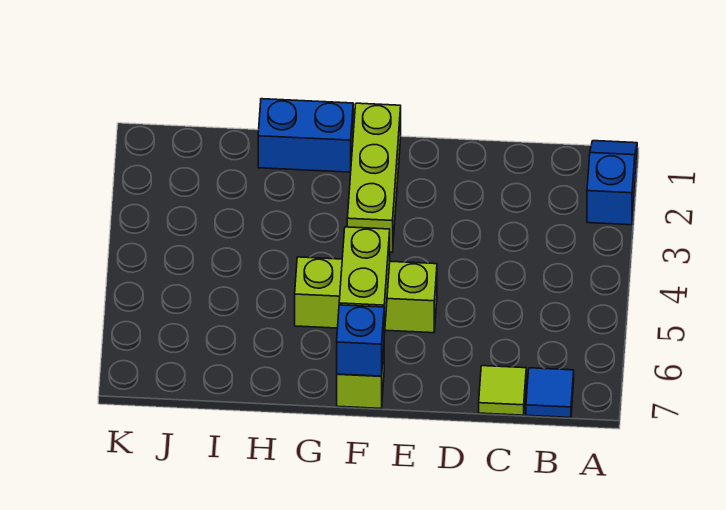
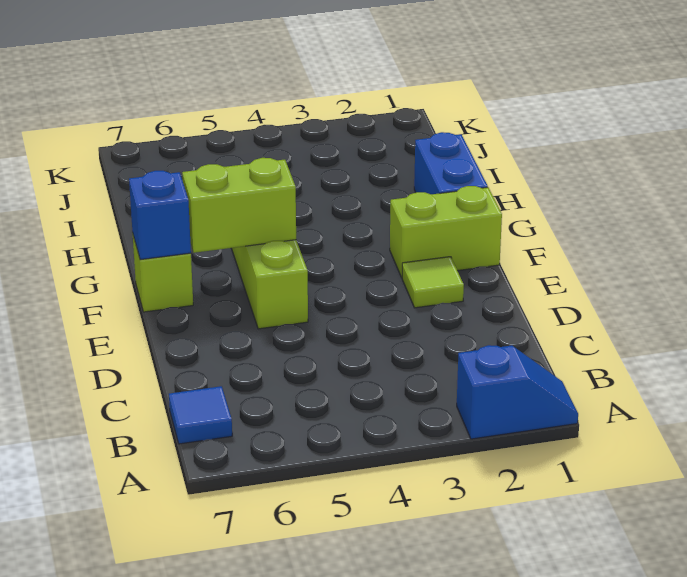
lime tile C7 level 1 -> lime tile E2 level 1
lime brick F1:F3 level 1 -> lime brick F1:F2 level 1

